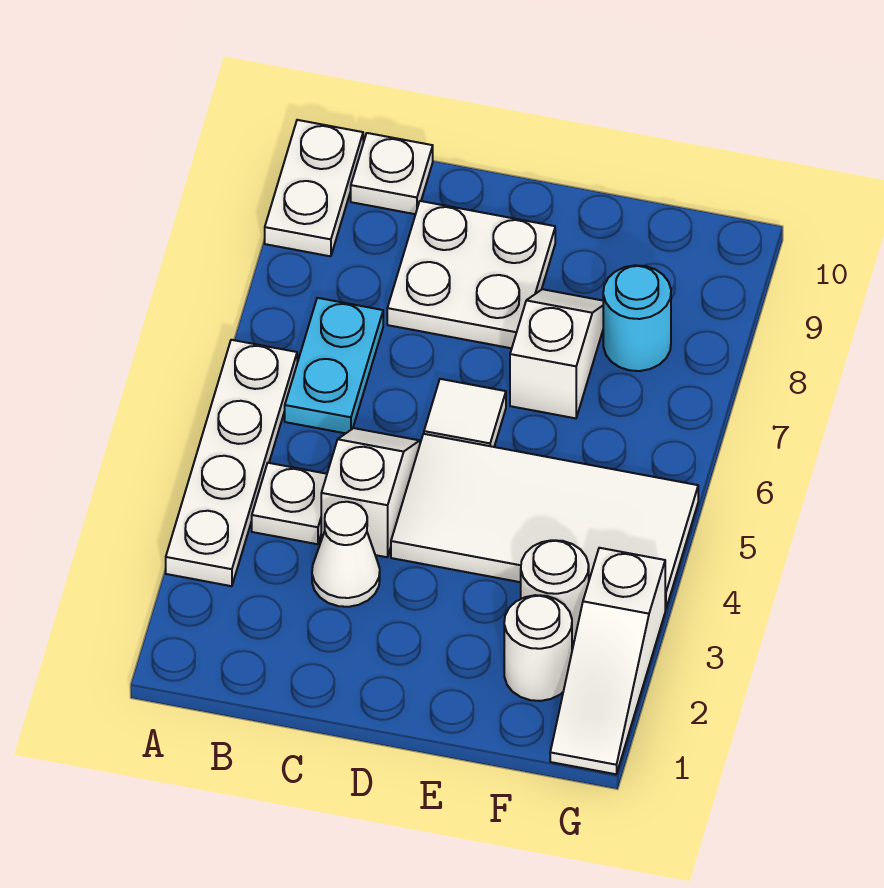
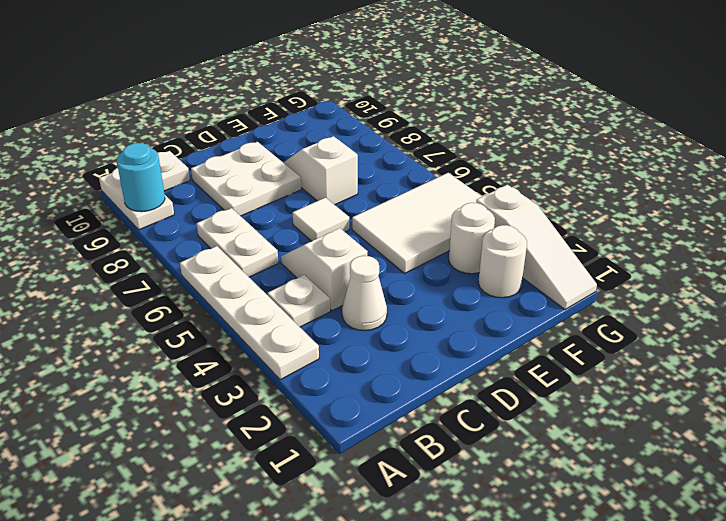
cyan plate B6:B7 level 1 -> white plate B6:B7 level 1
white tile D4:G5 level 1 -> white tile E4:G5 level 1
cyan round brick F8 level 1 -> cyan round brick A9 level 2

